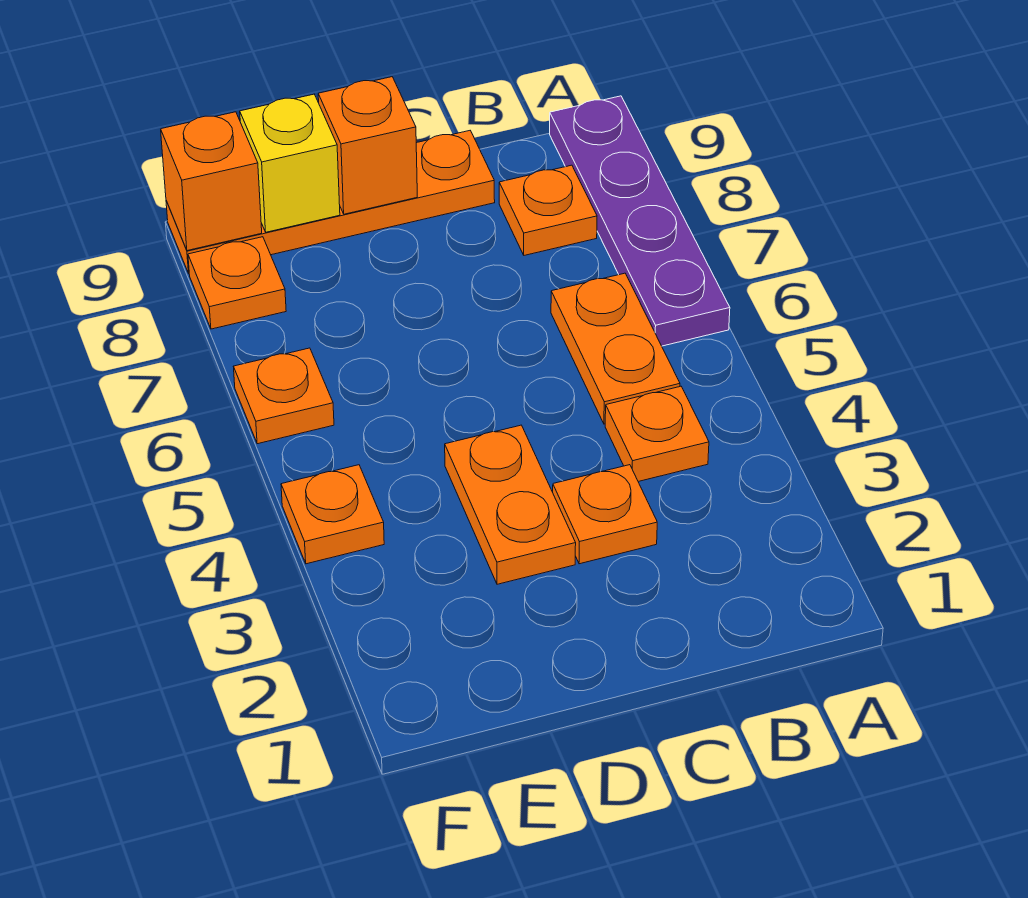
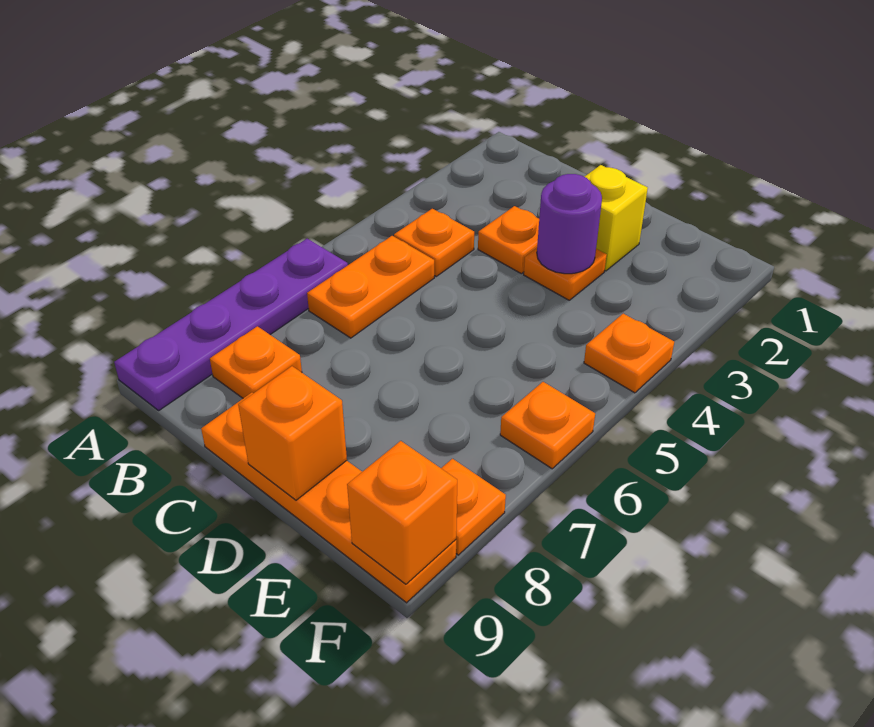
orange plate D3:D4 level 1 -> orange plate D3 level 1
none -> purple round brick D3 level 2
yellow brick E9 level 2 -> yellow brick D2 level 1

